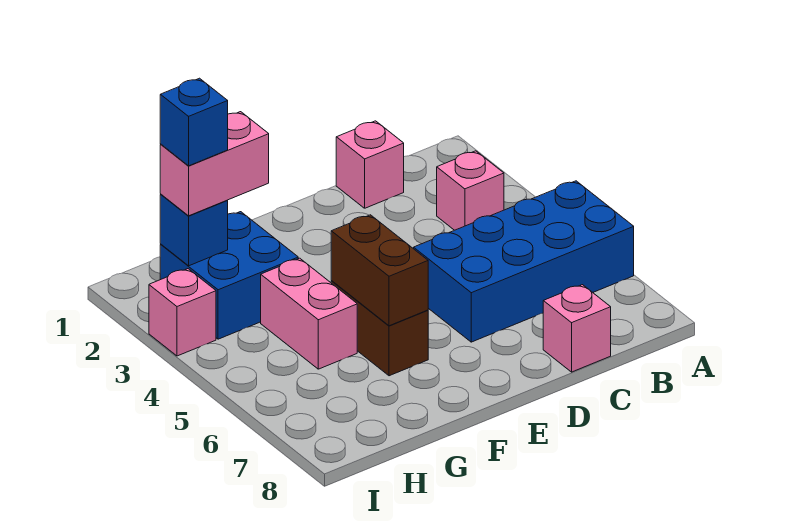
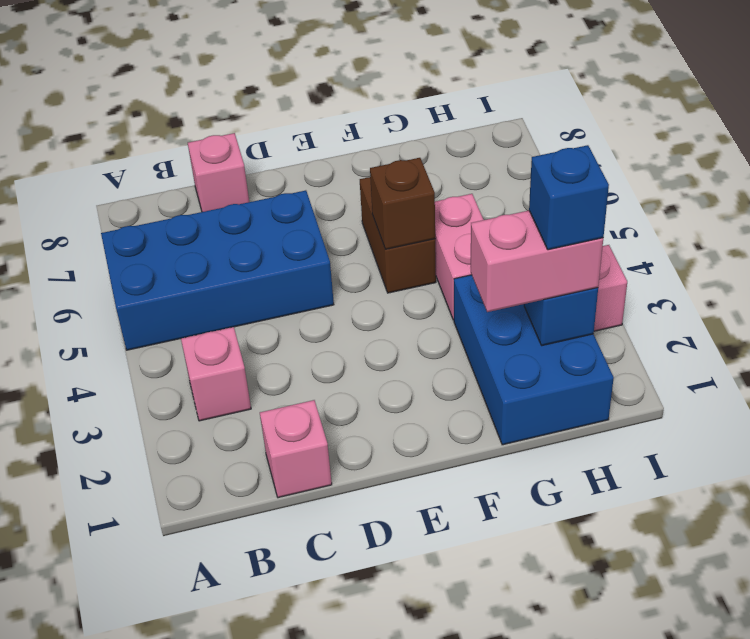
brown brick F5:F6 level 2 -> brown brick F5 level 2
blue brick G2:H3 level 1 -> blue brick G1:H3 level 1

